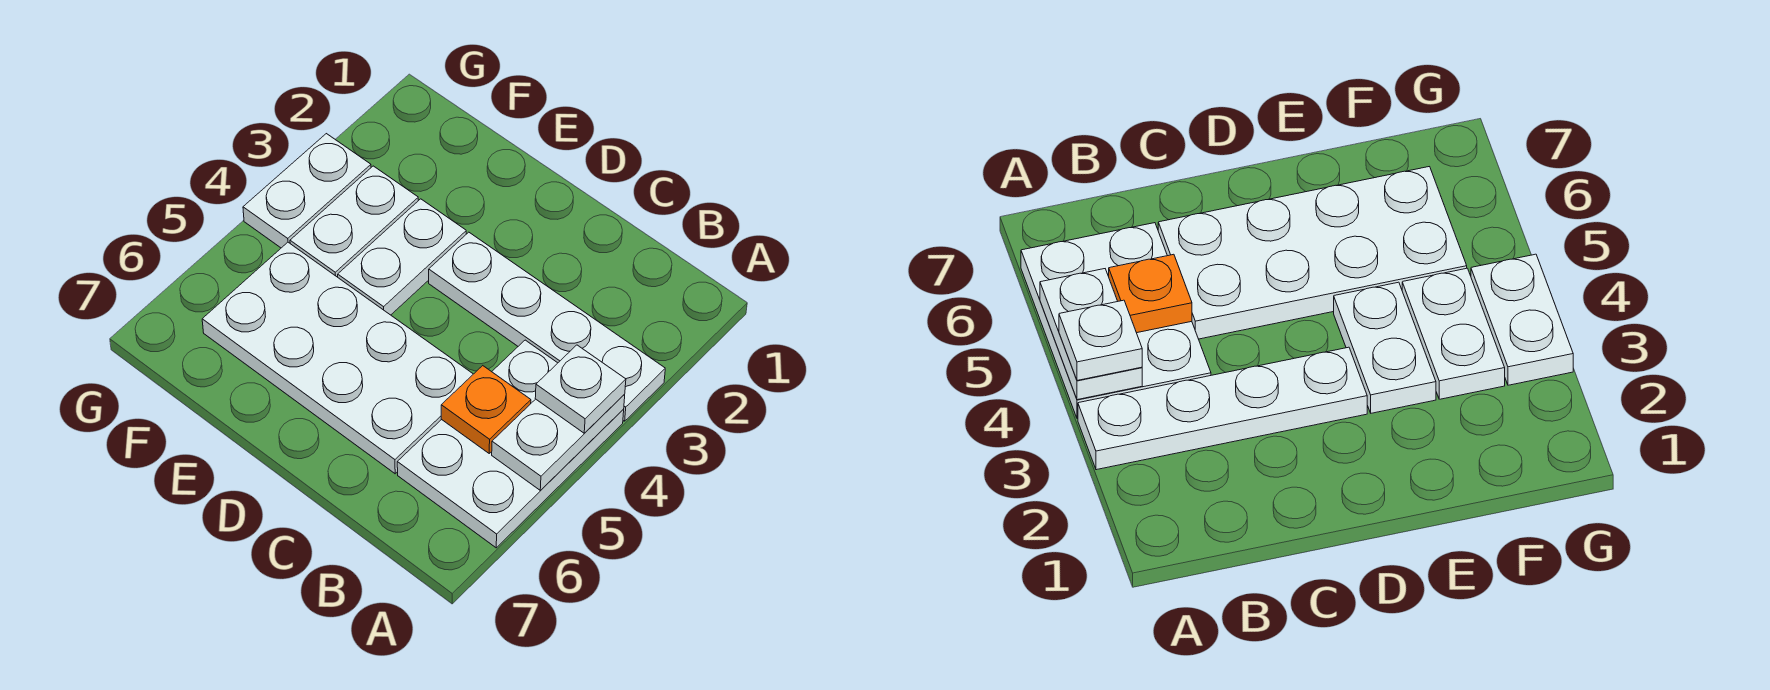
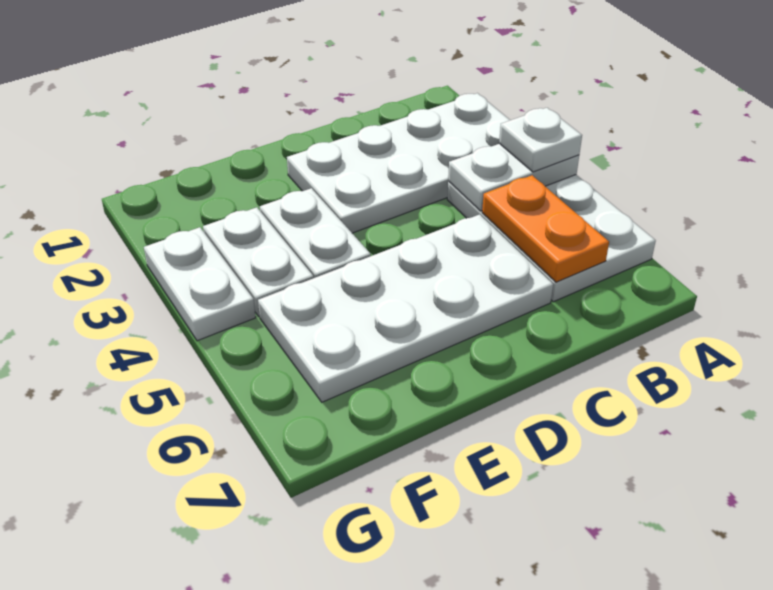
white plate A3:D3 level 1 -> white plate A2:D3 level 1
white plate A4:A5 level 2 -> white plate A4:B4 level 2
orange plate B5 level 2 -> orange plate B5:B6 level 2

